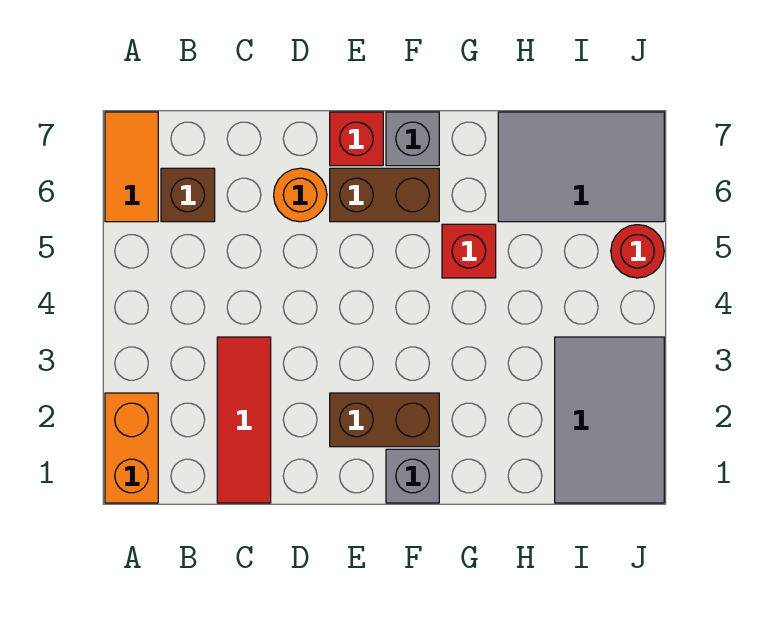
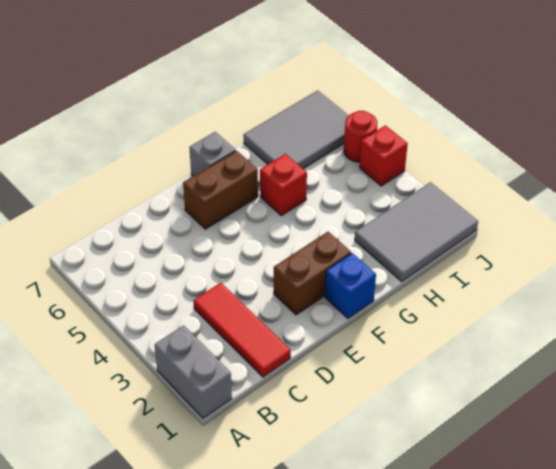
orange brick A1:A2 level 1 -> grey brick A1:A2 level 1
orange tile A6:A7 level 1 -> none
brown brick B6 level 1 -> none
orange round brick D6 level 1 -> none
red brick E7 level 1 -> red brick J4 level 1
grey brick F1 level 1 -> blue brick F1 level 1
grey tile I1:J3 level 1 -> grey tile H1:J2 level 1

